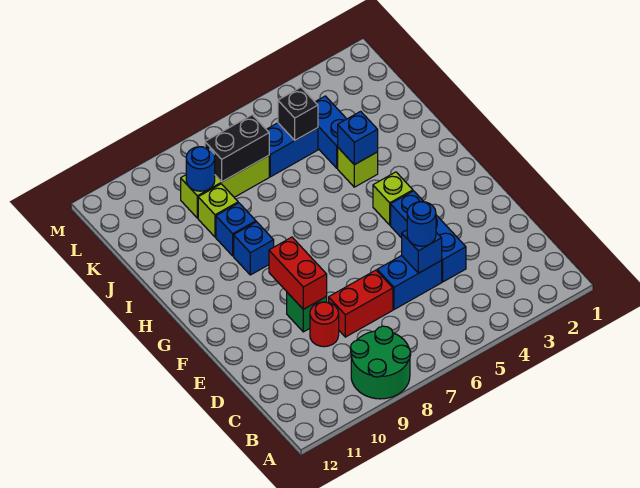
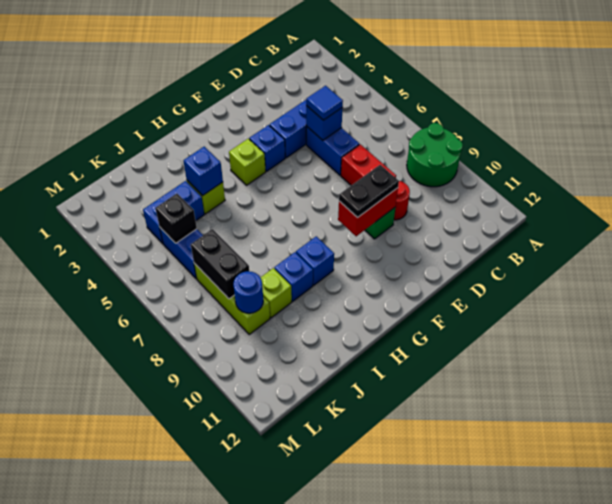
blue round brick D5 level 3 -> blue tile D5 level 3
none -> black plate E9:F9 level 3

